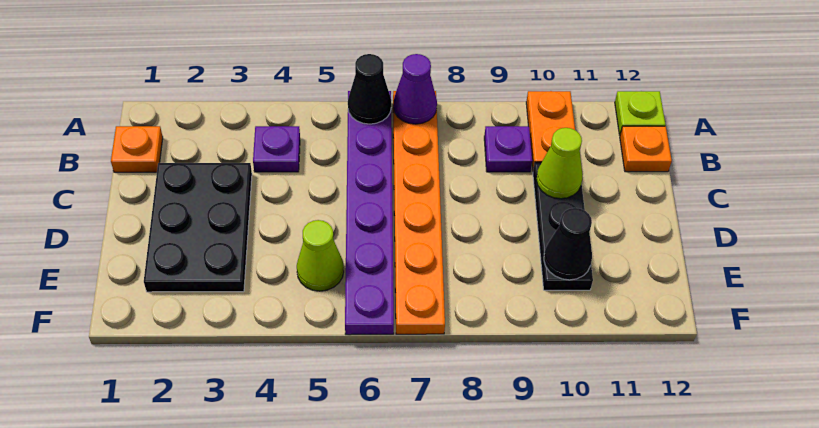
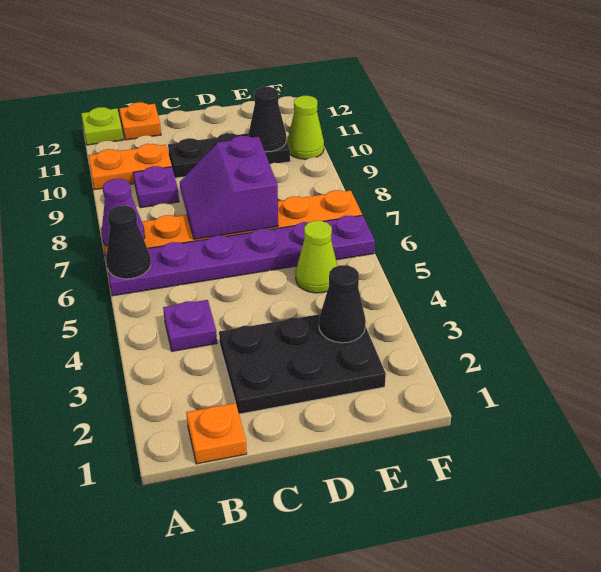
none -> purple slope C7:D8 level 2 top D
lime cone C10 level 2 -> lime cone F10 level 1
none -> black cone E3 level 2

